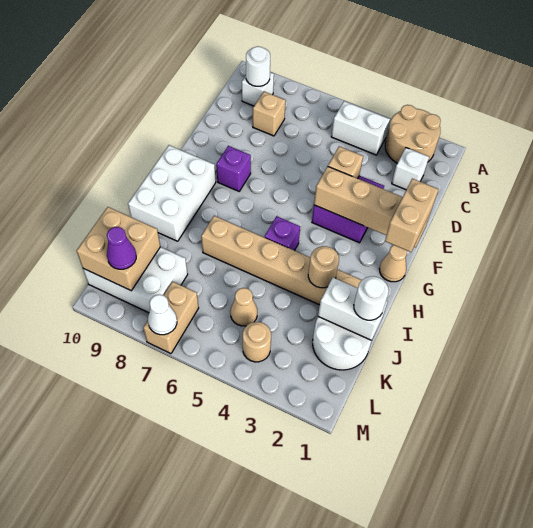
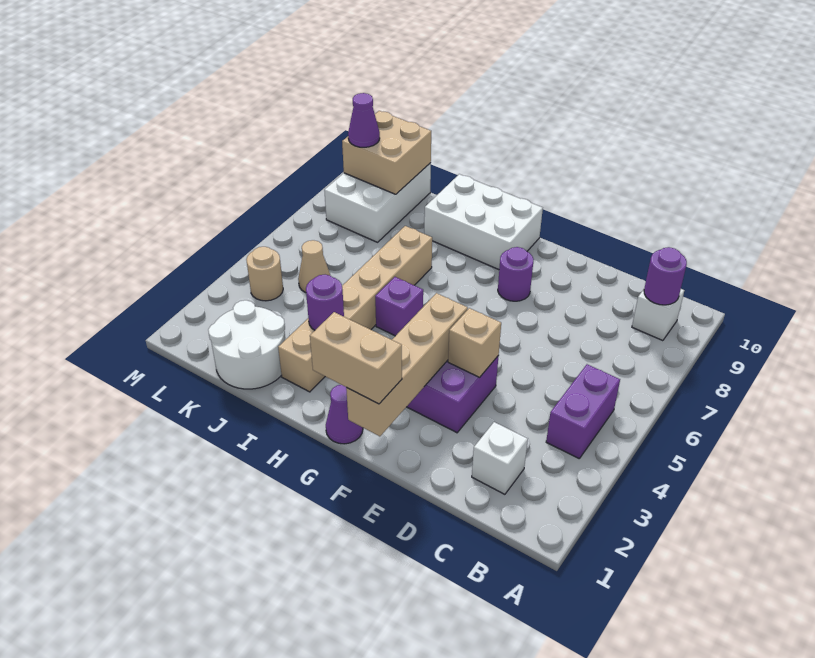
tan round brick A2:B3 level 1 -> none
white brick B4:B5 level 1 -> purple brick B4:B5 level 1
white round brick B9 level 2 -> purple round brick B9 level 2
tan brick C8 level 1 -> none
purple brick F8 level 1 -> purple round brick F8 level 1
tan cone G1 level 1 -> purple cone G1 level 1
tan round brick I3 level 2 -> purple round brick I3 level 2
white brick J1:J2 level 2 -> none
white round brick J1 level 3 -> none
tan brick L7:M7 level 1 -> none
white cone M7 level 2 -> none

